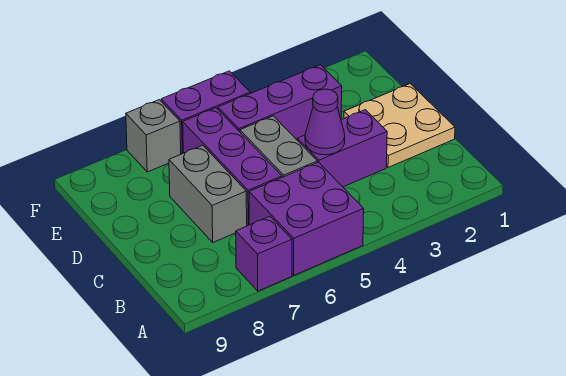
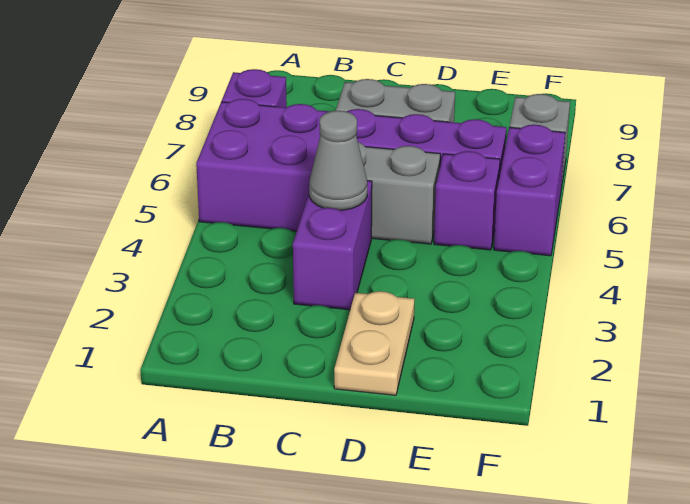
tan plate C1:D2 level 1 -> tan plate D1:D2 level 1
purple cone C4 level 2 -> grey cone C4 level 2
purple brick E3:E5 level 1 -> purple brick E5 level 1

